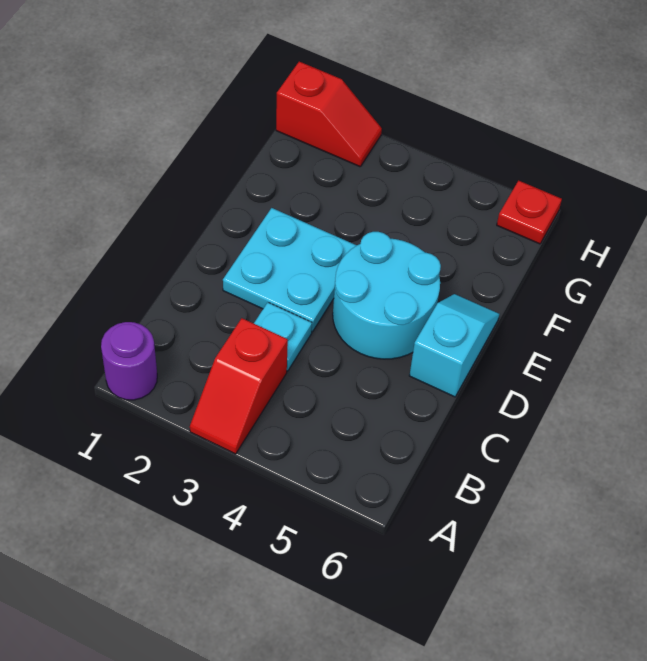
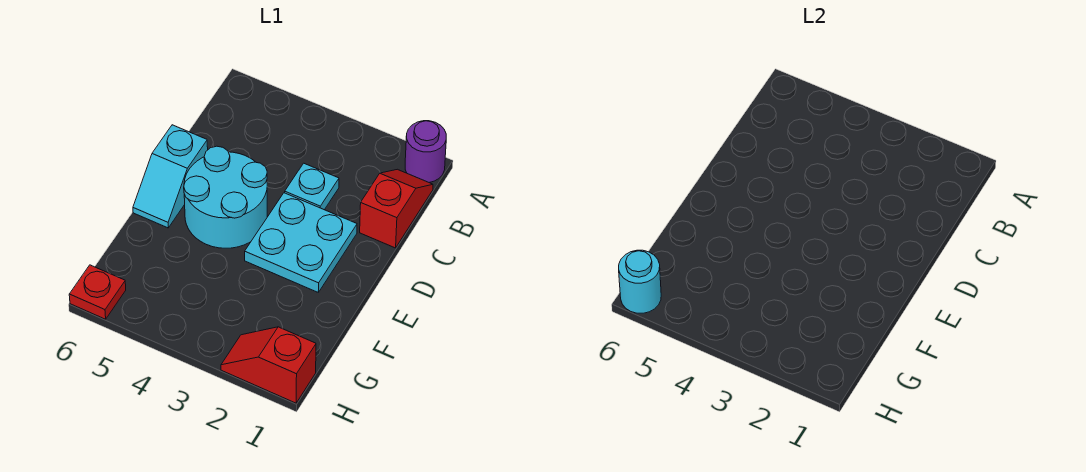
red slope A3:B3 level 1 top B -> red slope B1:C1 level 1 top C
none -> cyan round brick H6 level 2

